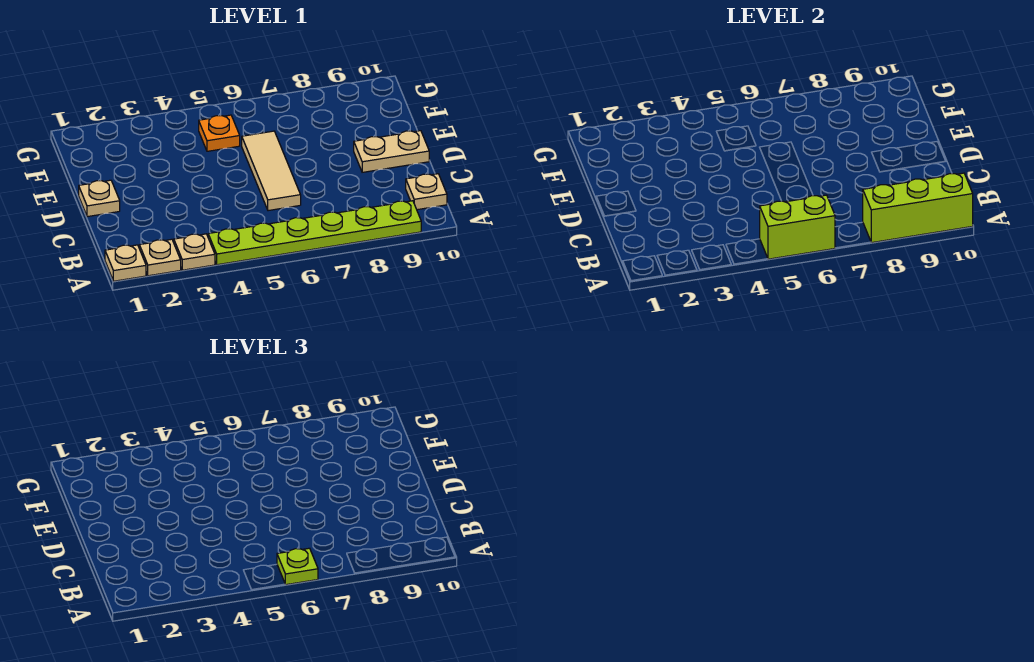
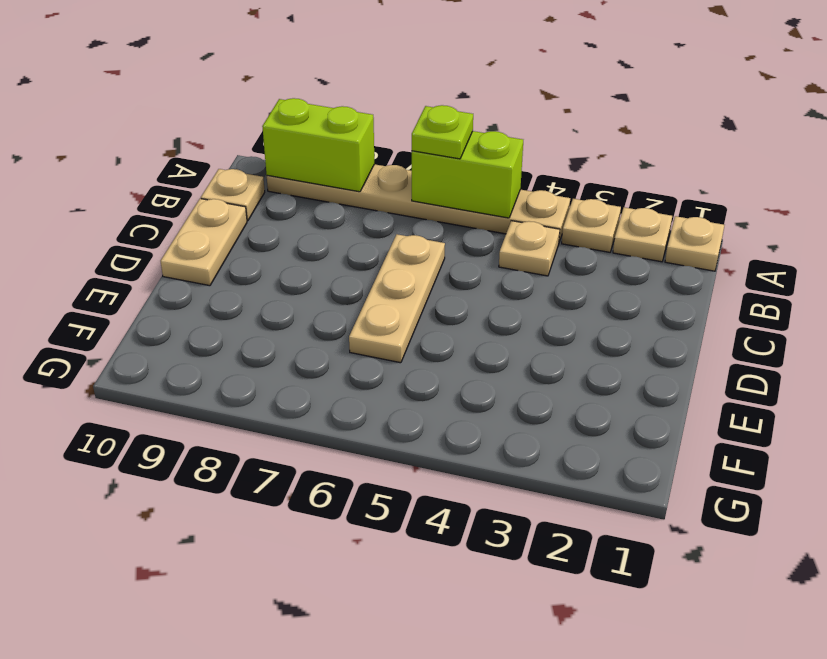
lime plate A4:A9 level 1 -> tan plate A4:A9 level 1
lime brick A8:A10 level 2 -> lime brick A8:A9 level 2
tan tile C6:E6 level 1 -> tan plate C6:E6 level 1
tan plate D1 level 1 -> tan plate B4 level 1
tan plate D9:D10 level 1 -> tan plate C10:D10 level 1
orange plate F5 level 1 -> none

